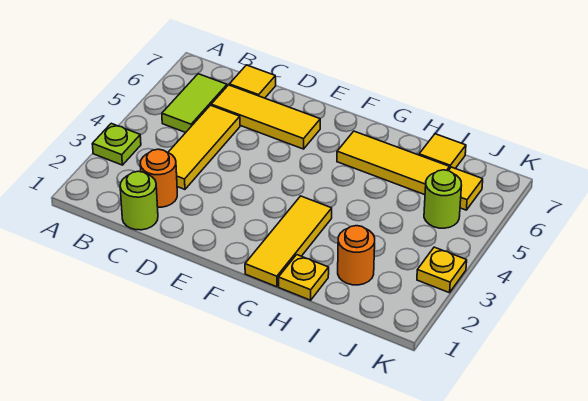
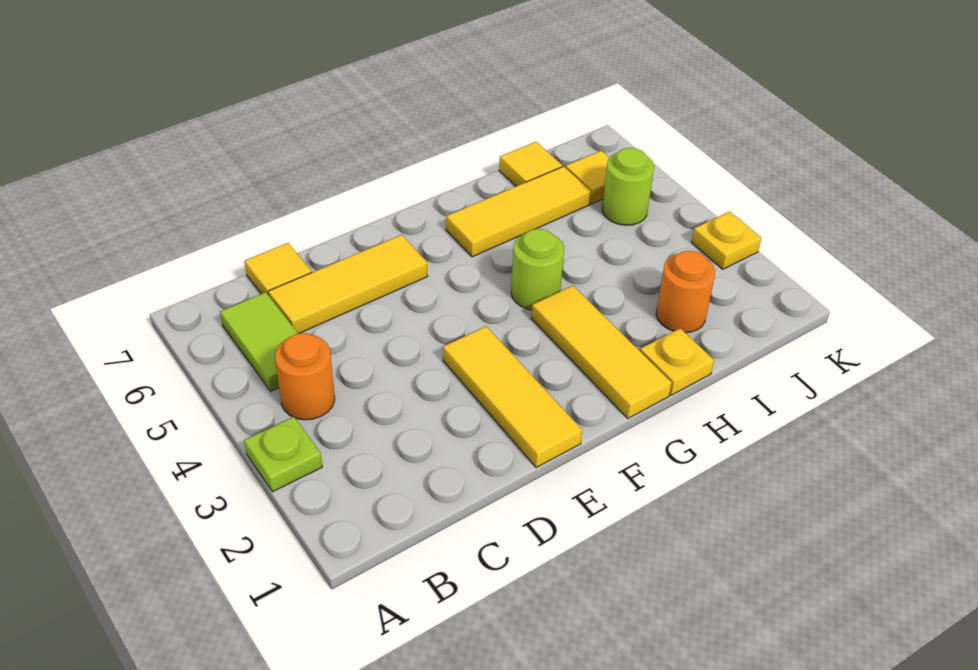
lime round brick C1 level 1 -> lime round brick G4 level 1
orange round brick C2 level 1 -> orange round brick B4 level 1
yellow tile C3:C5 level 1 -> yellow tile E1:E3 level 1

